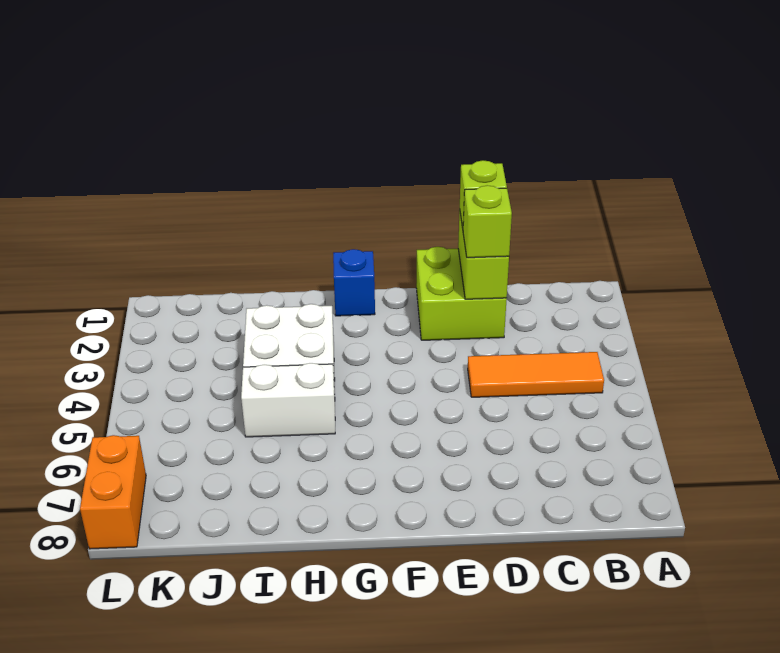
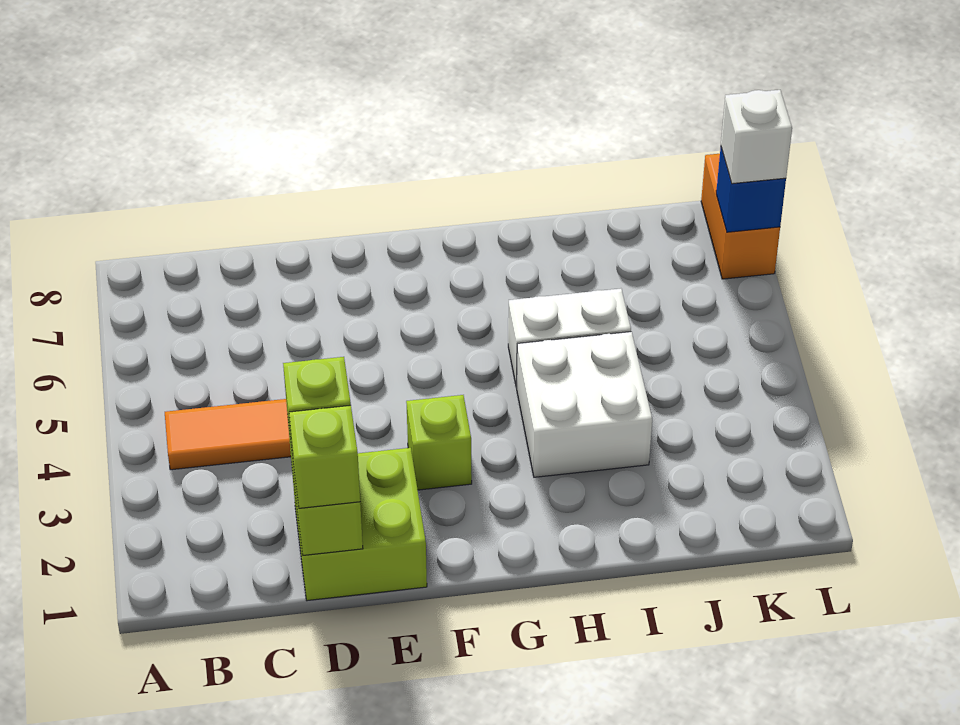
none -> lime brick F3 level 1
blue brick G1 level 1 -> blue brick L7 level 2
none -> white brick L7 level 3

